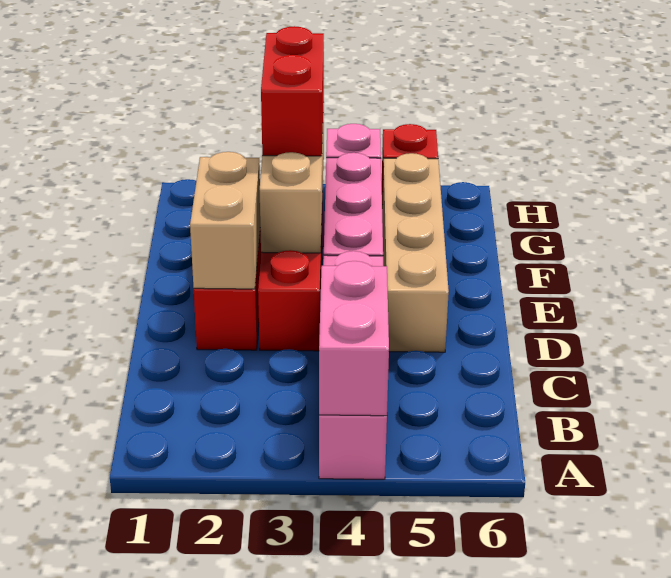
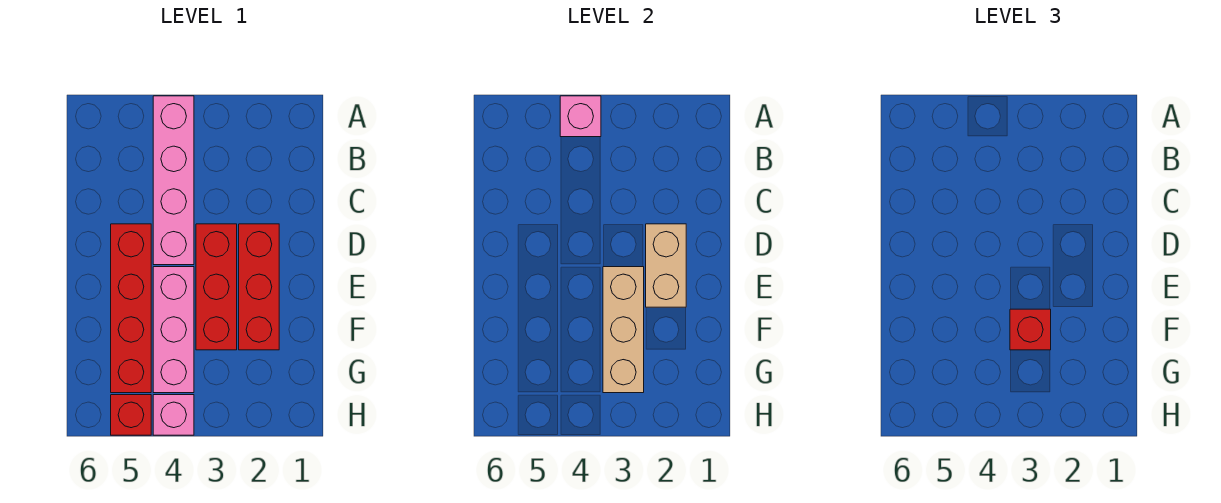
pink brick A4:B4 level 2 -> pink brick A4 level 2
tan brick D5:G5 level 1 -> red brick D5:G5 level 1
red brick F3:G3 level 3 -> red brick F3 level 3

